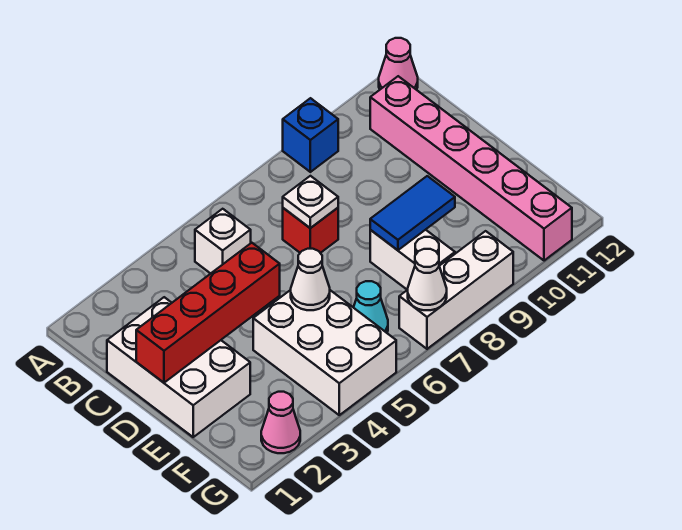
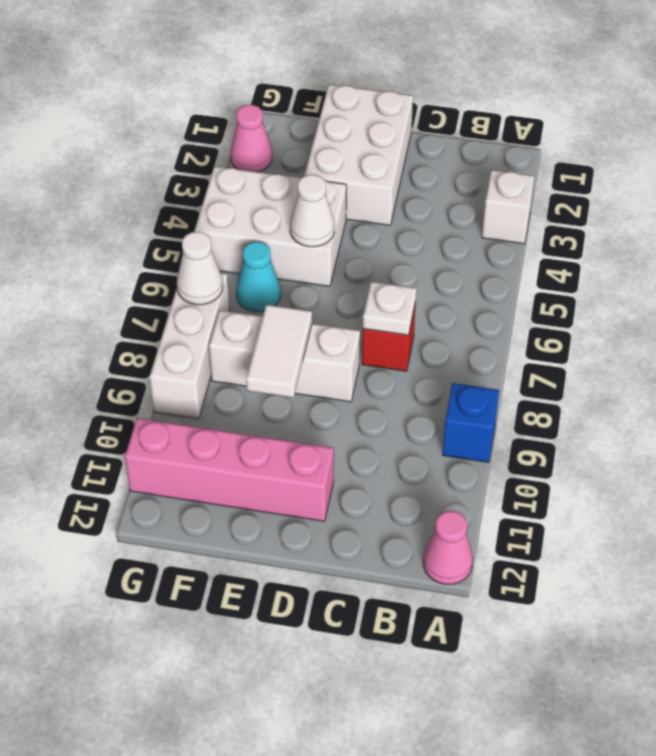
white brick B5 level 1 -> white brick A3 level 1
pink brick B11:G11 level 1 -> pink brick D11:G11 level 1
white brick C1:E2 level 1 -> white brick D1:E3 level 1
red brick D1:D4 level 2 -> none
white brick E8:F8 level 1 -> white brick D8:F8 level 1
blue tile E8:E9 level 2 -> white tile E8:E9 level 2

